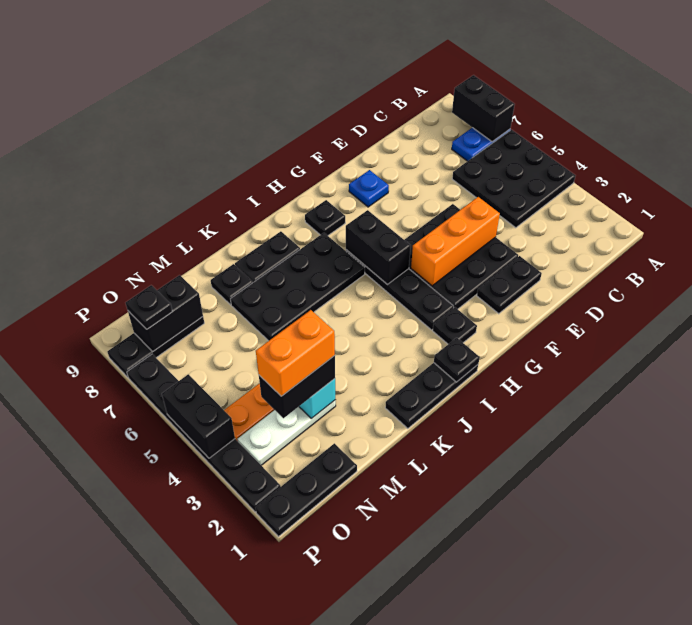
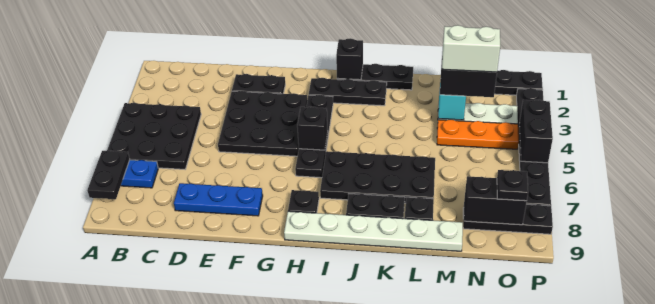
black brick A7:A8 level 2 -> black plate A7:A8 level 2
orange brick E4:G4 level 2 -> none
blue plate F8 level 1 -> blue plate D8:F8 level 1
black plate H2 level 1 -> black plate H2:J2 level 1
black brick H5:H6 level 2 -> black brick H5 level 2
none -> white plate H9:M9 level 1
black plate I1 level 2 -> black brick I1 level 2
orange brick M3:N3 level 4 -> white brick M3:N3 level 4

